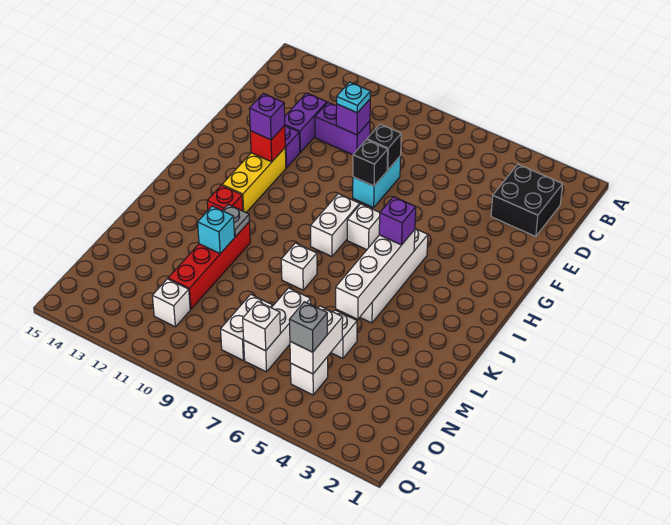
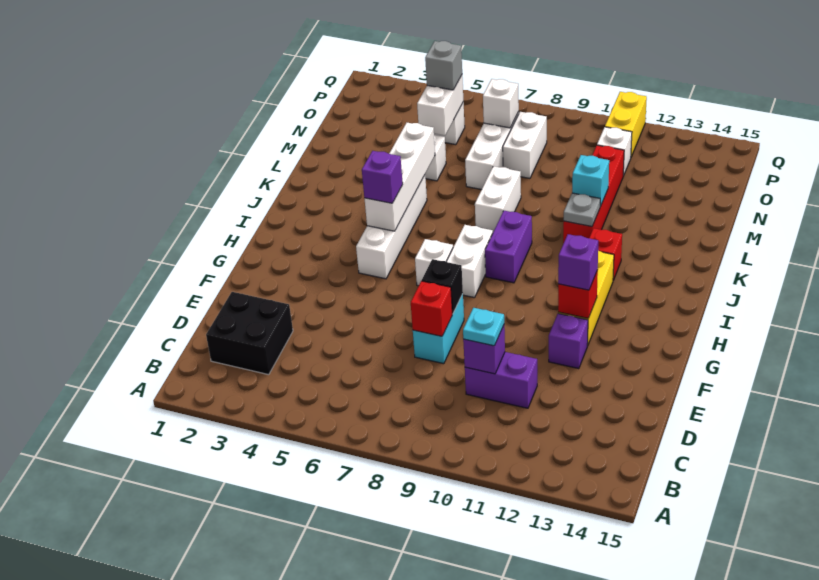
purple brick D12:E12 level 1 -> purple brick I9:J9 level 1
black brick E8 level 2 -> red brick E8 level 2
white brick K8 level 1 -> white brick K8:L8 level 1
none -> yellow brick P11:Q11 level 1

